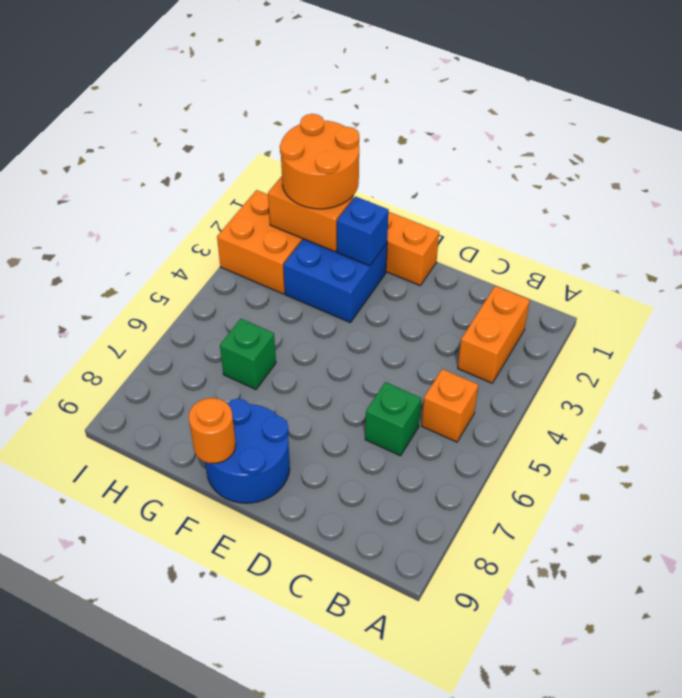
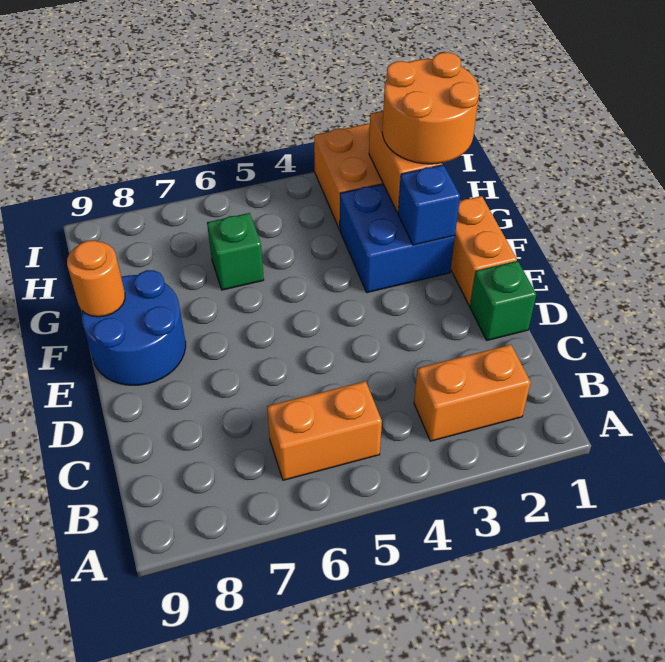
orange brick B5 level 1 -> orange brick B5:B6 level 1
green brick C6 level 1 -> green brick D1 level 1

